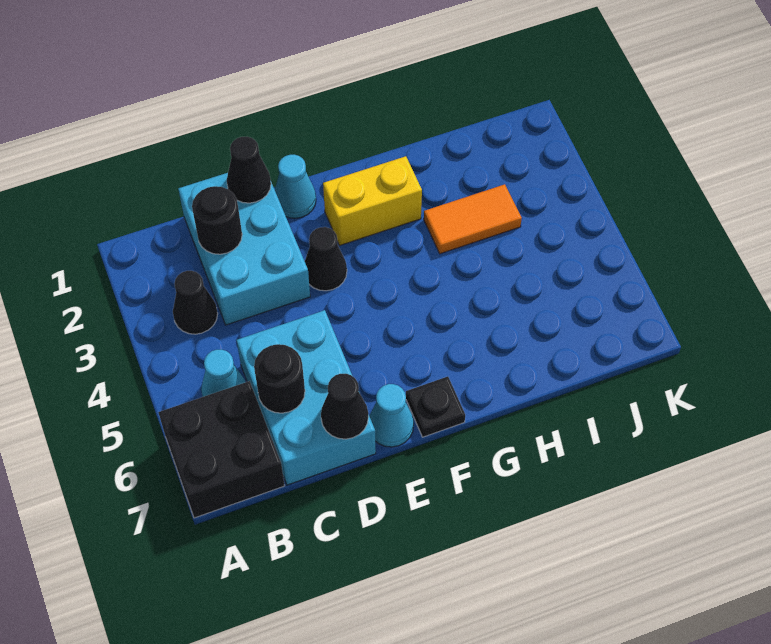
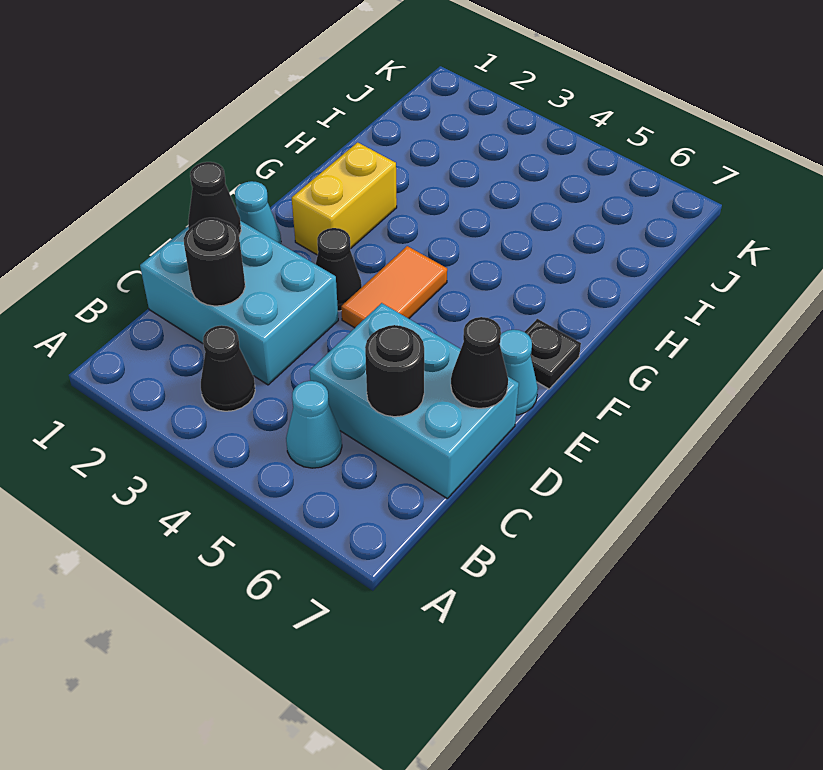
black brick A6:B7 level 1 -> none
orange tile H3:I3 level 1 -> orange tile E4:F4 level 1

